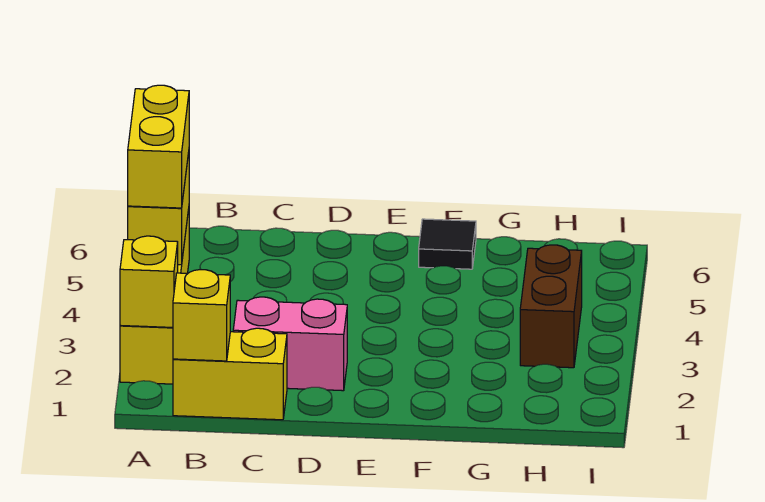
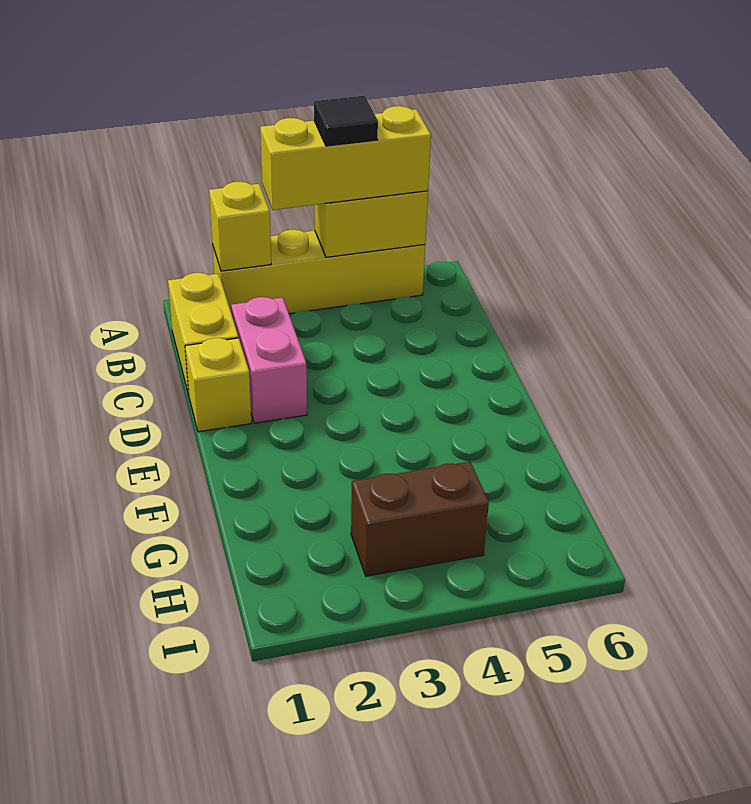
yellow brick A4:A5 level 3 -> yellow brick A3:A5 level 3
yellow brick B1 level 2 -> yellow brick D1 level 1
black tile F6 level 1 -> black tile A4 level 4

